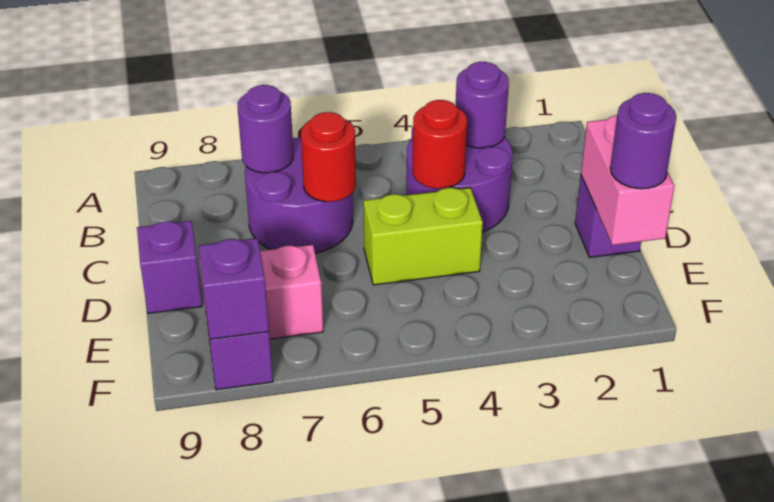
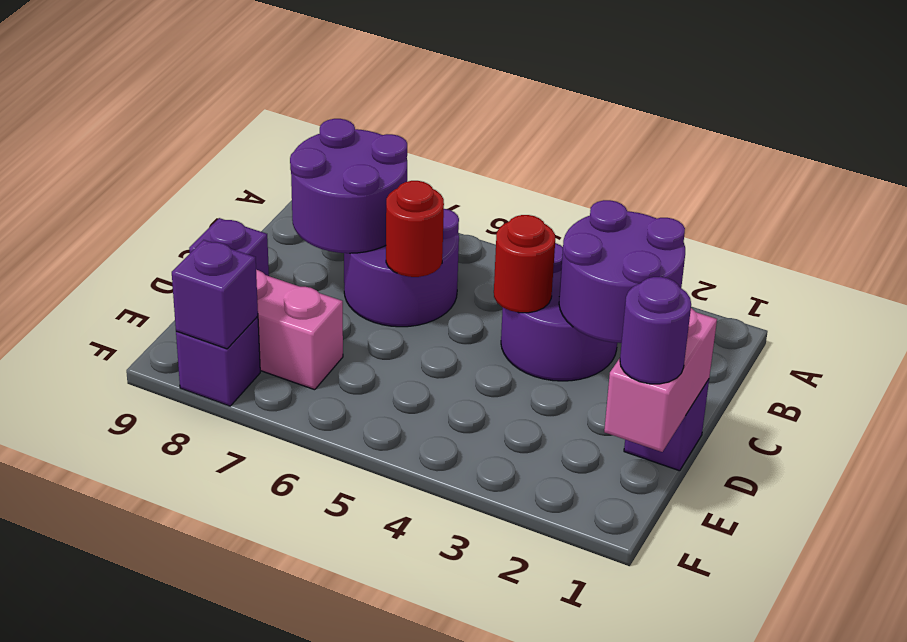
purple round brick B3 level 2 -> purple round brick B2:C3 level 2
purple round brick B7 level 2 -> purple round brick B7:C8 level 2
lime brick D4:D5 level 1 -> none

